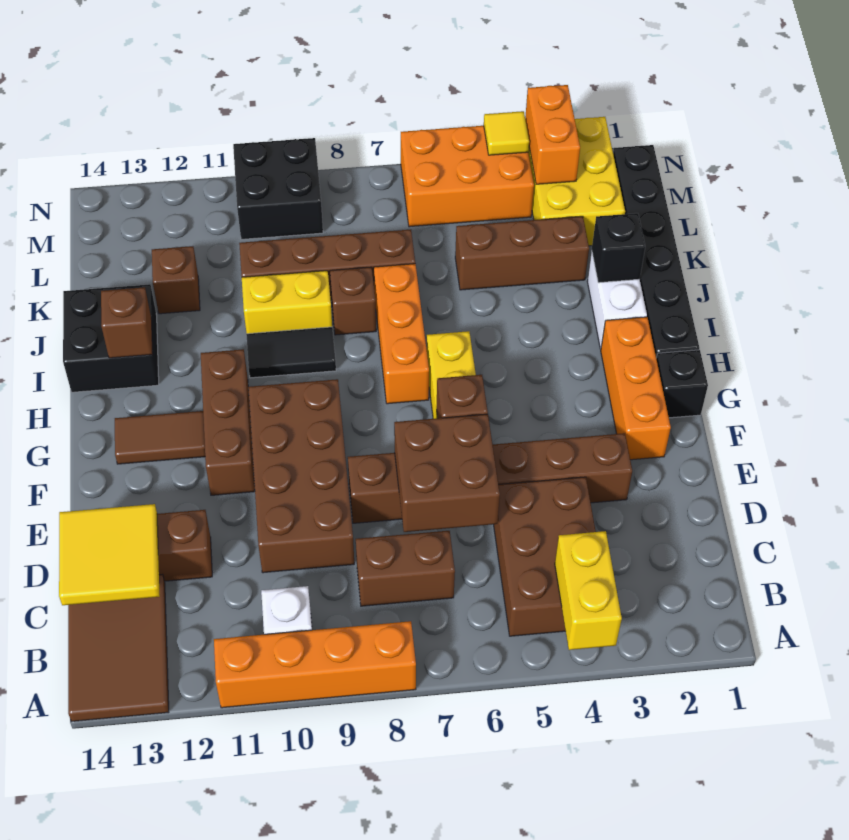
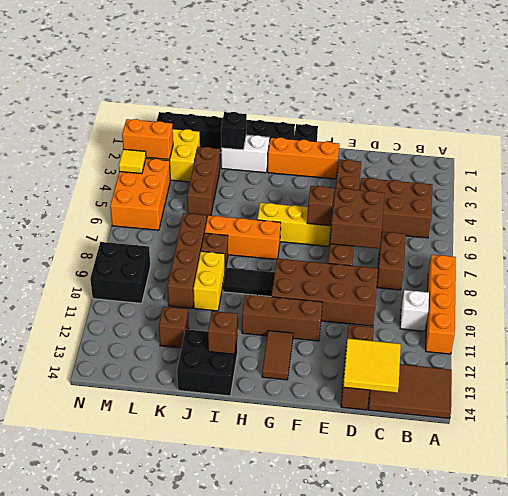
yellow brick A4:B4 level 2 -> none
black tile I9:I10 level 1 -> black tile H9:I9 level 1

